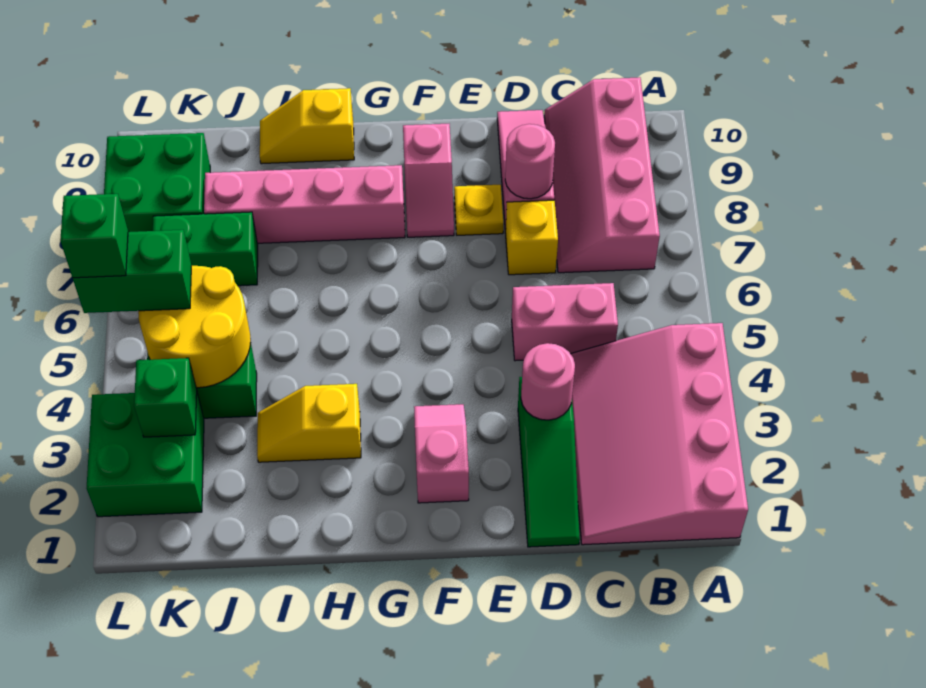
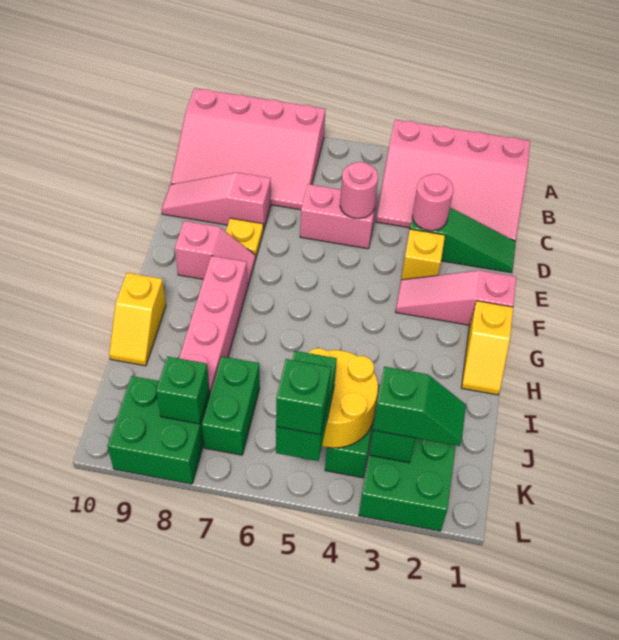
pink slope B7:C10 level 1 top B -> pink slope A7:C10 level 1 top A
pink brick C5:D5 level 1 -> pink brick D5:D6 level 1
yellow brick D7 level 1 -> yellow brick E3 level 1
pink round brick D8 level 2 -> pink round brick D5 level 2
pink slope F2:F3 level 1 top 2 -> pink slope F1:F3 level 1 top 1
yellow slope H3:I3 level 1 top H -> yellow slope G1:H1 level 1 top G
none -> green slope K2:K3 level 3 top 3
none -> green brick K8 level 2

